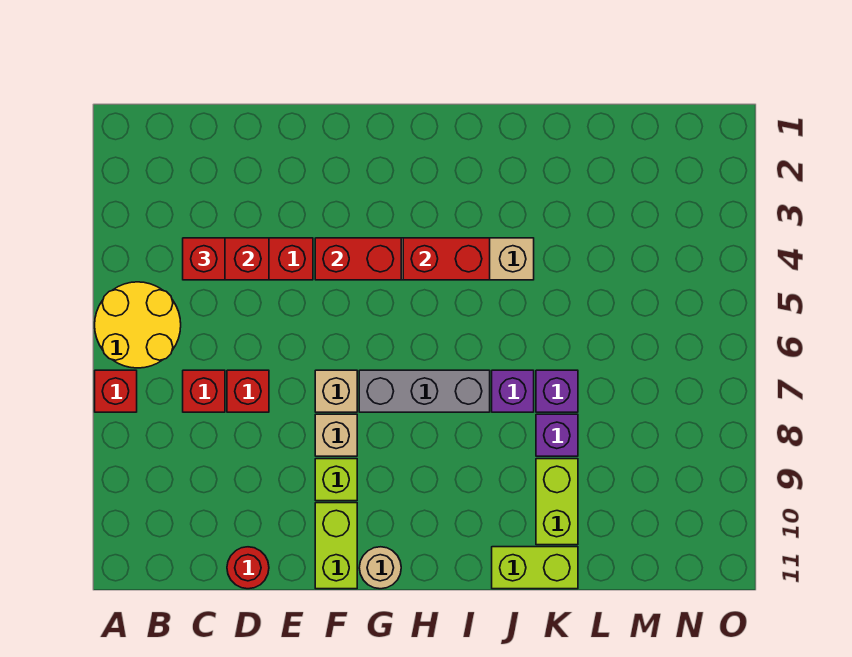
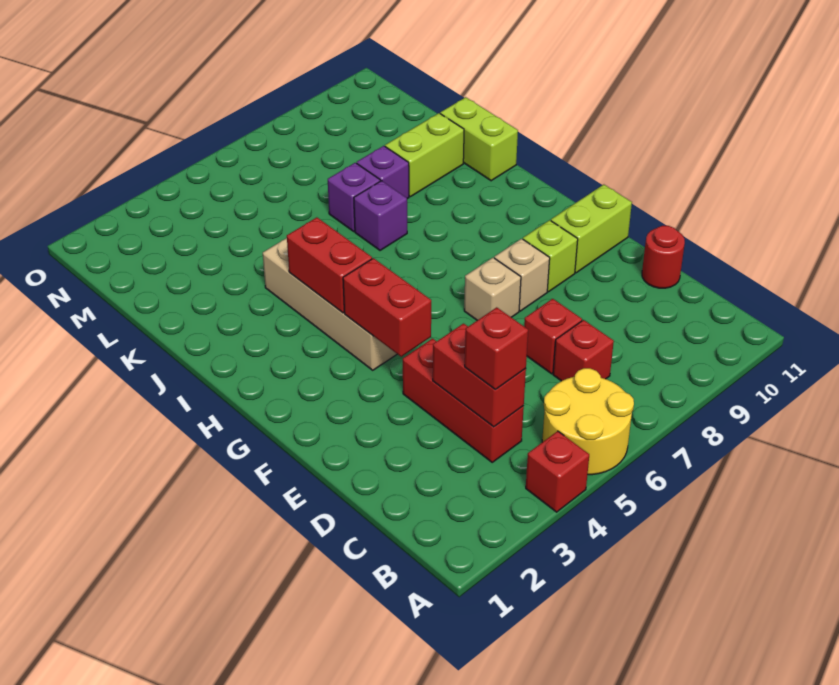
red brick A7 level 1 -> red brick A4 level 1
grey brick G7:I7 level 1 -> none
tan round brick G11 level 1 -> none

